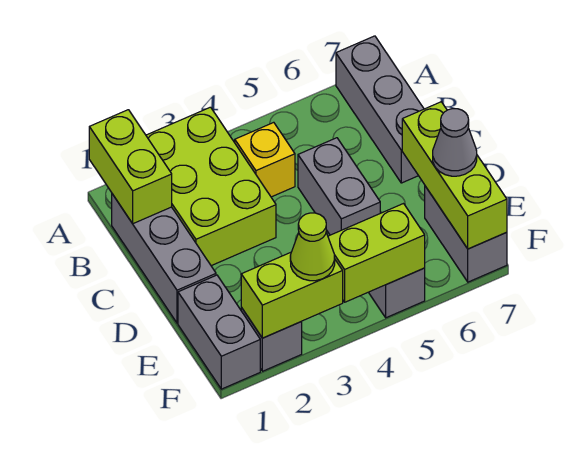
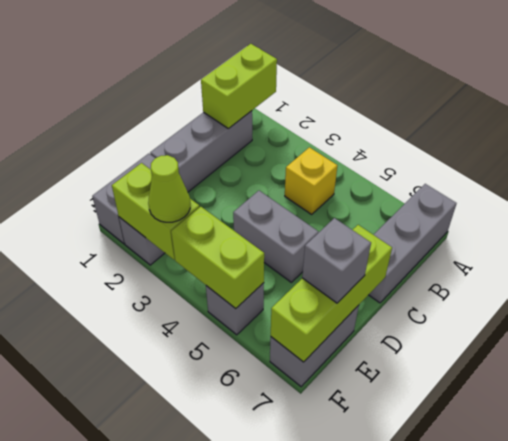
lime brick A2:C3 level 1 -> none
grey brick C5:D5 level 1 -> grey brick D4:D5 level 1
grey cone E7 level 3 -> grey brick E7 level 3

